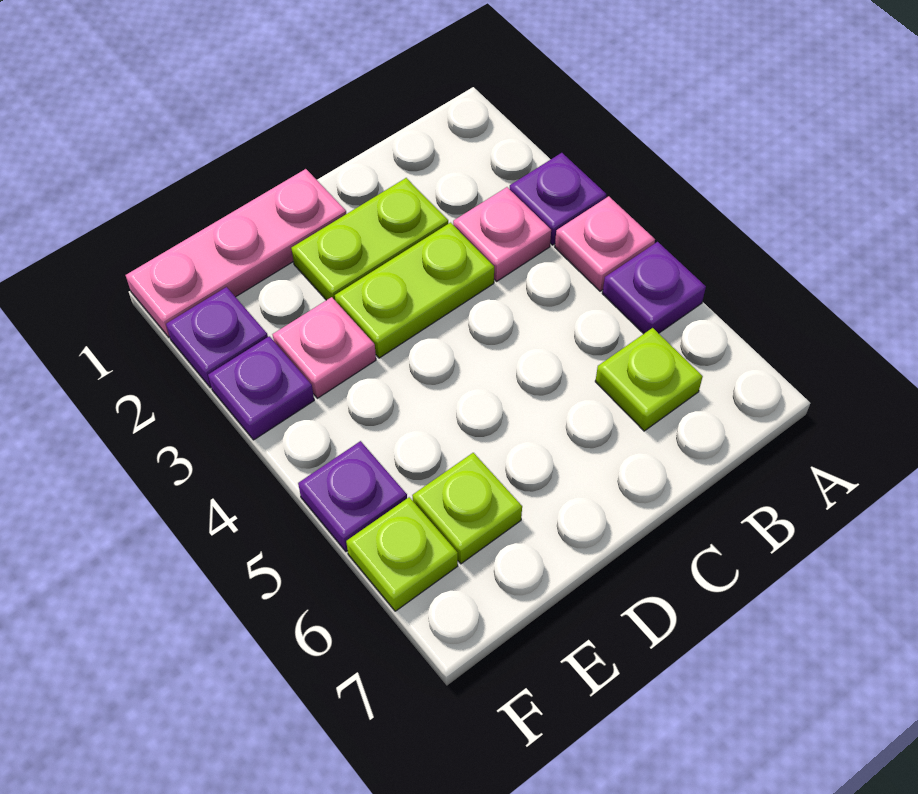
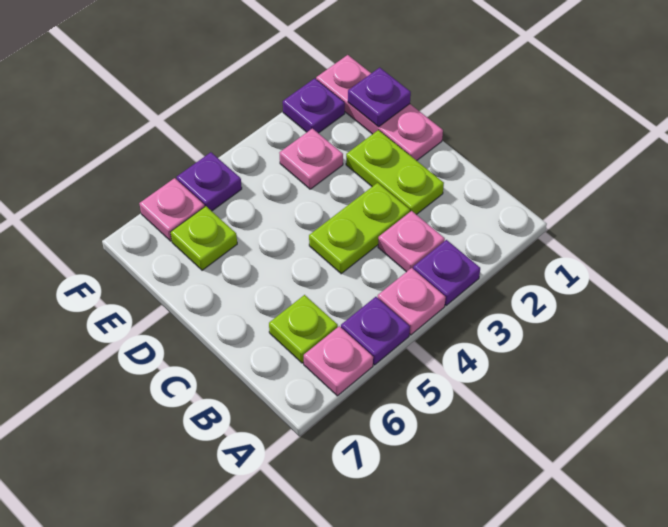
none -> pink plate A6 level 1
lime plate C3:D3 level 1 -> lime plate C3:C4 level 1
purple plate F3 level 1 -> purple plate E1 level 2
lime plate F6 level 1 -> pink plate F6 level 1

